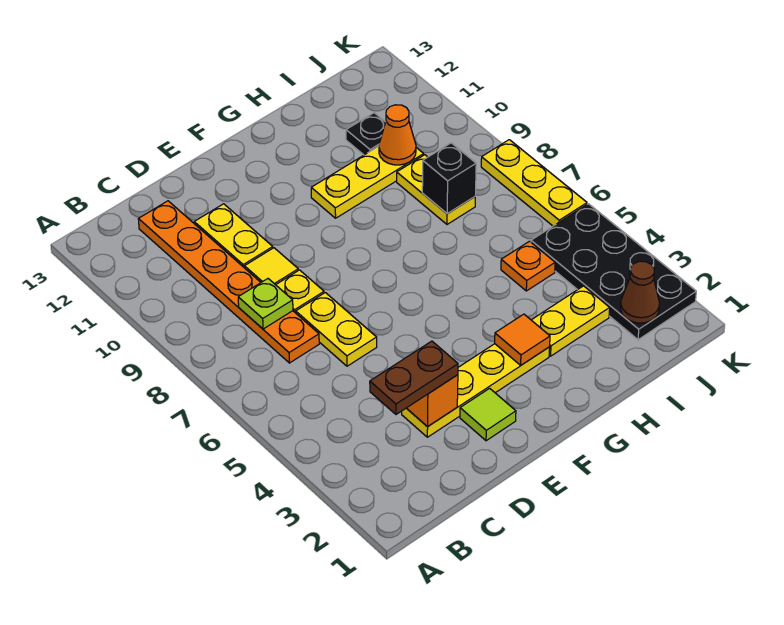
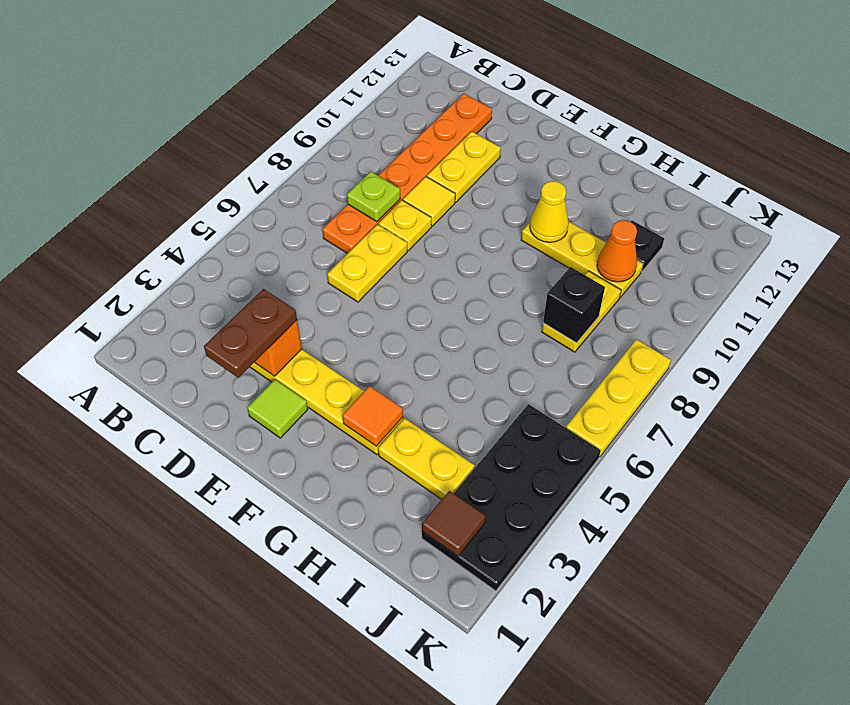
brown plate C3:D3 level 3 -> brown plate D2:D3 level 3
none -> yellow cone G10 level 2
orange plate I5 level 1 -> none
brown cone J2 level 2 -> brown tile J2 level 2

